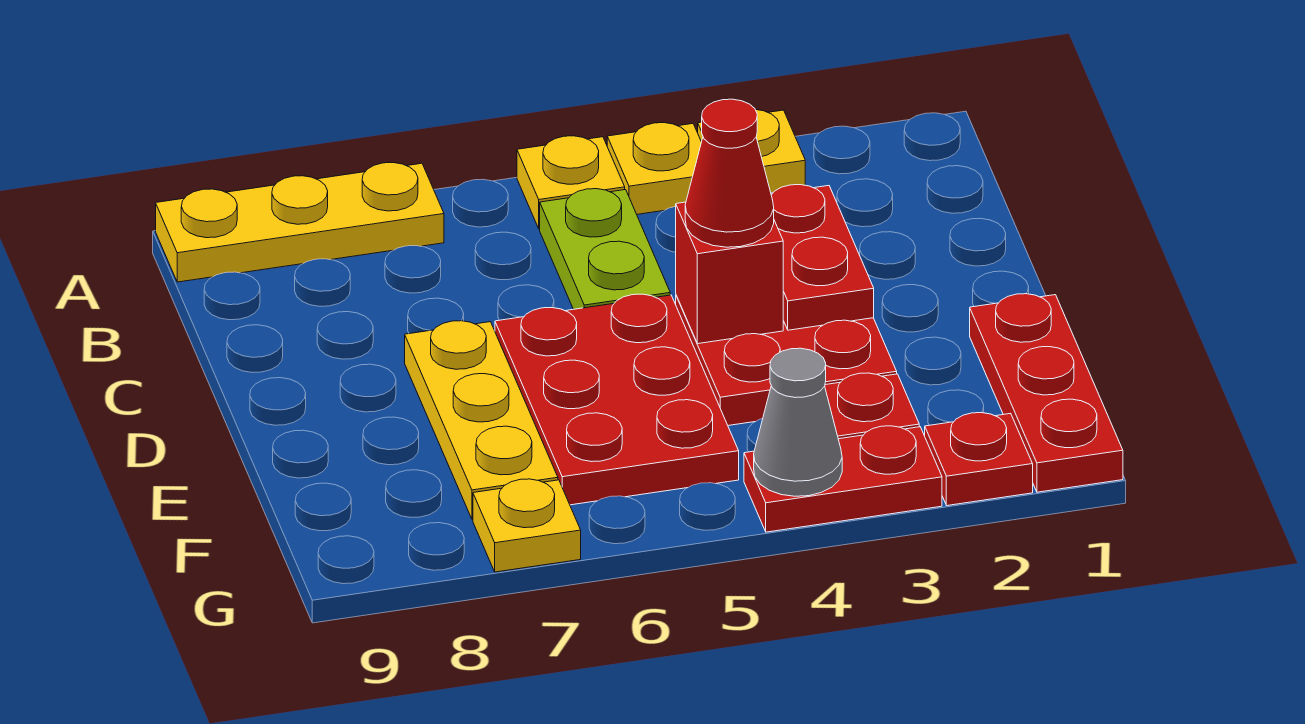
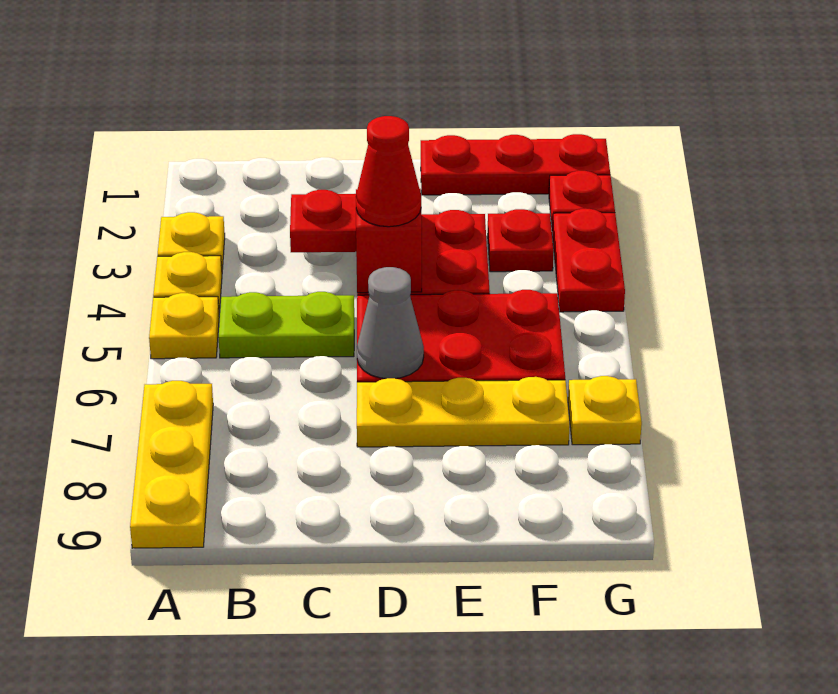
grey cone G4 level 2 -> grey cone D6 level 2

